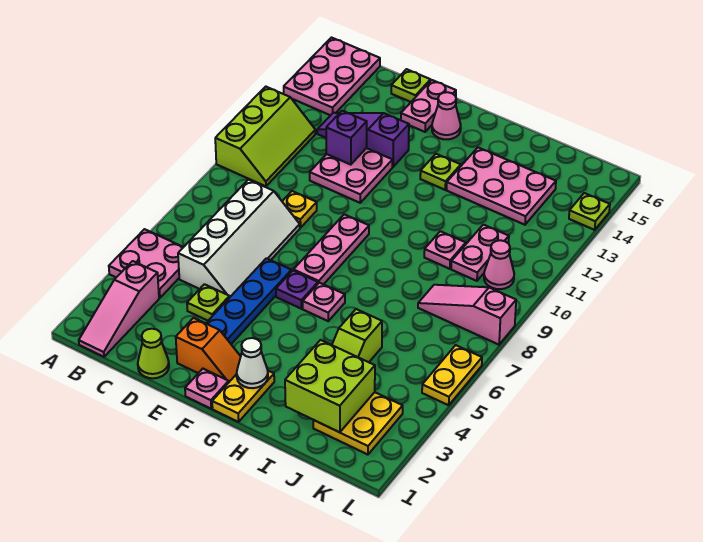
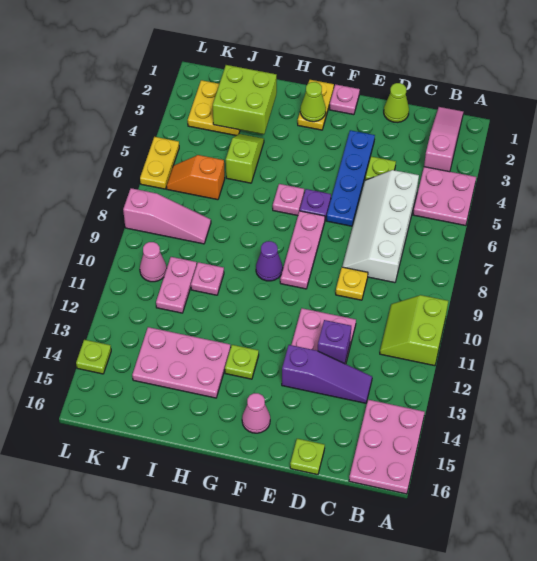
lime slope A10:B12 level 1 top A -> lime slope A10:B11 level 1 top A
orange slope E2:F2 level 1 top E -> orange slope J6:K6 level 1 top J
pink plate E15:E16 level 1 -> none
white cone G2 level 2 -> lime cone G2 level 2
none -> purple cone G9 level 1

